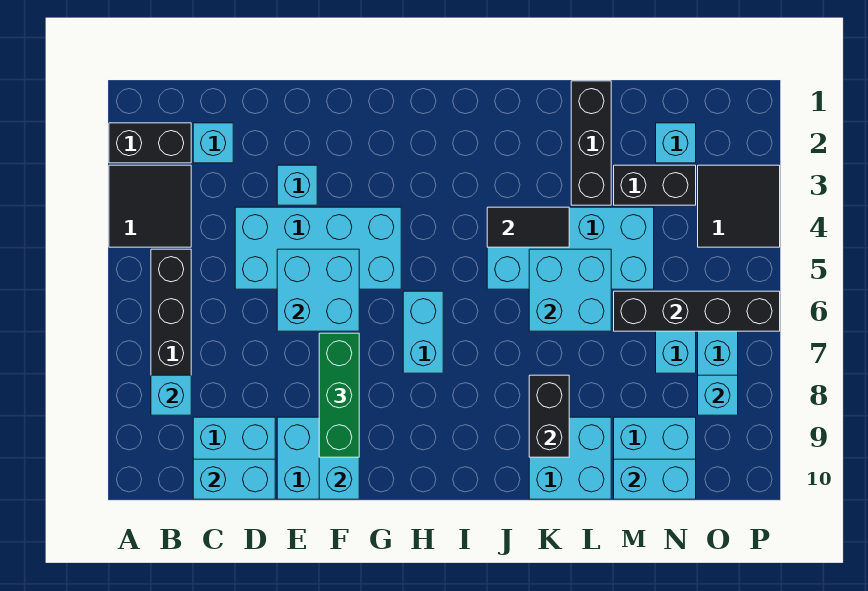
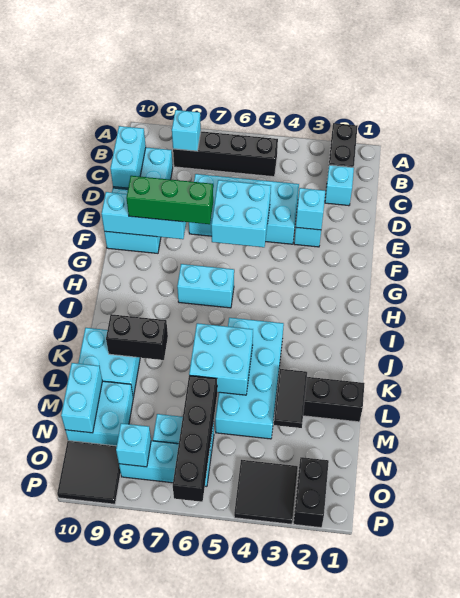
black tile A3:B4 level 1 -> black tile O9:P10 level 1
cyan brick D4:G5 level 1 -> cyan brick D4:E7 level 1
black tile J4:K4 level 2 -> black tile L3:M3 level 2
black brick M3:N3 level 1 -> black brick O2:P2 level 1
cyan brick N2 level 1 -> cyan brick E3 level 2

